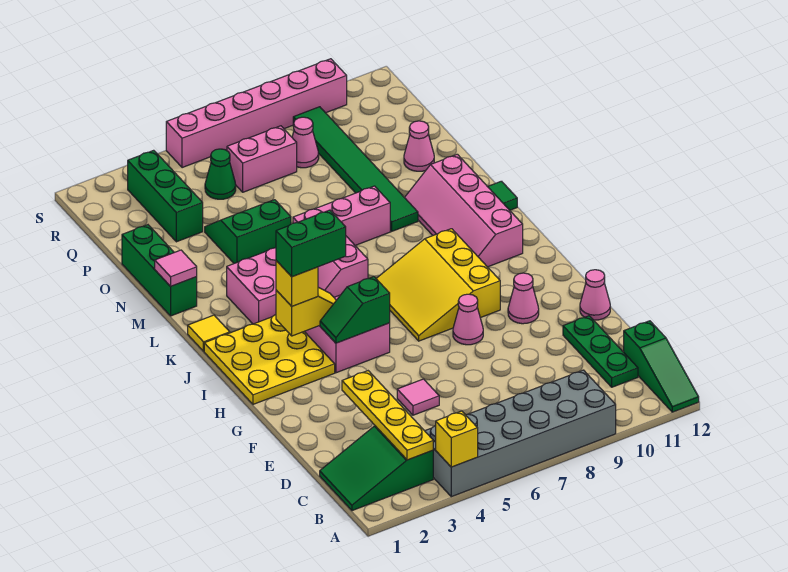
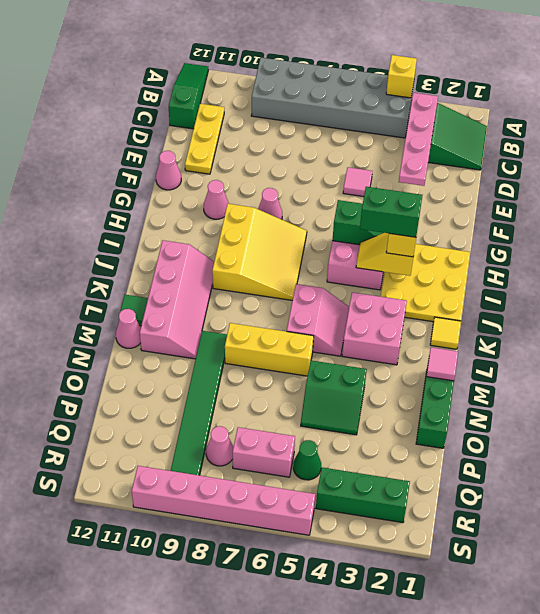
yellow plate B3:E3 level 2 -> pink plate B3:E3 level 2
green plate C11:E11 level 1 -> yellow plate C11:E11 level 1
pink brick M6:M8 level 1 -> yellow brick M6:M8 level 1
pink cone O11 level 1 -> pink cone M12 level 1
green brick P3:R3 level 1 -> green brick R2:R4 level 1

